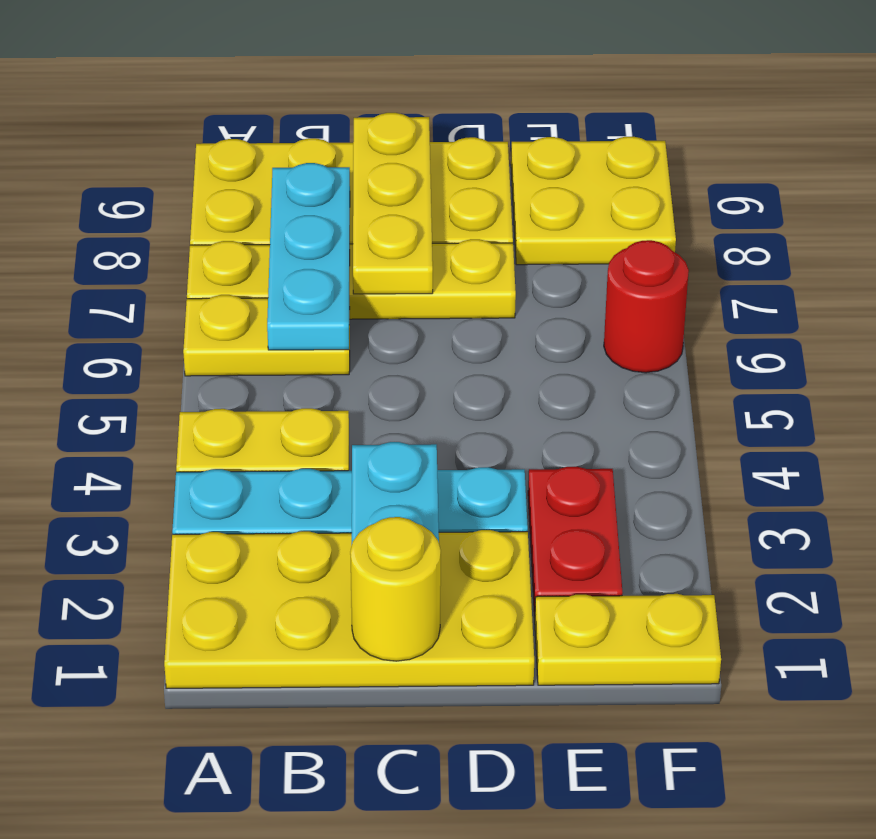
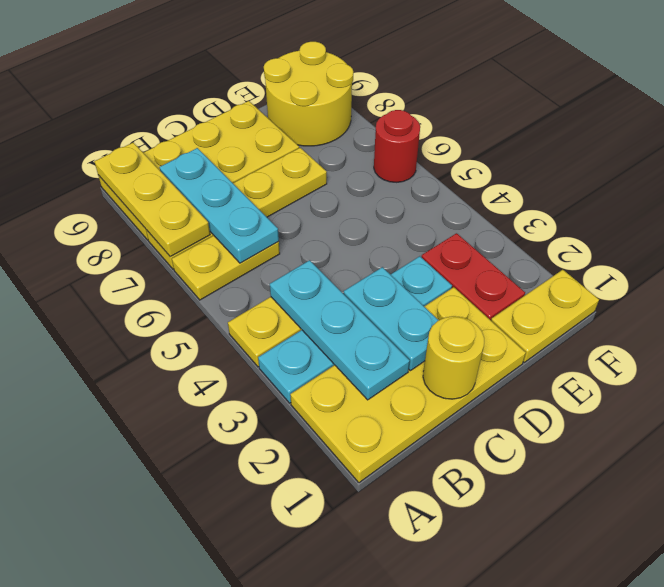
none -> cyan plate B2:B4 level 2
yellow plate C7:C9 level 2 -> yellow plate A7:A9 level 2
yellow plate E8:F9 level 1 -> yellow round brick E8:F9 level 1

